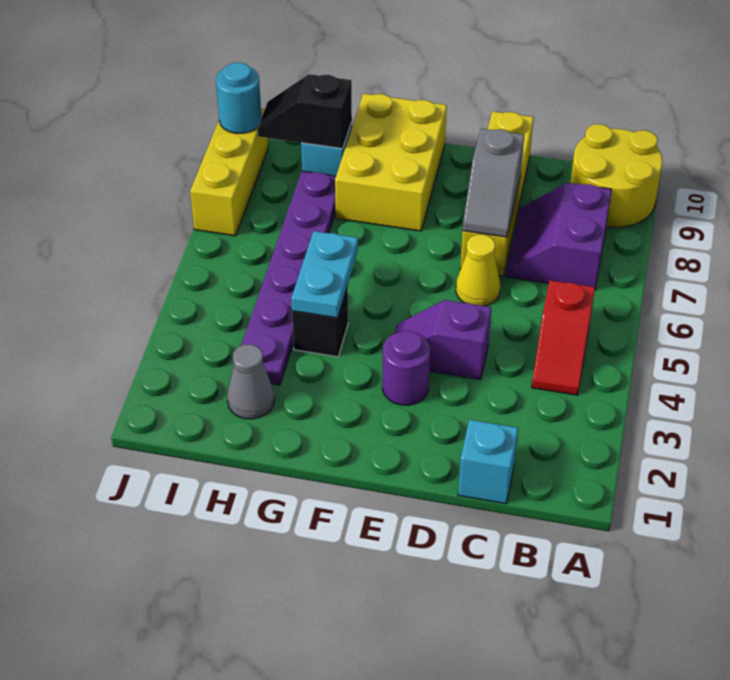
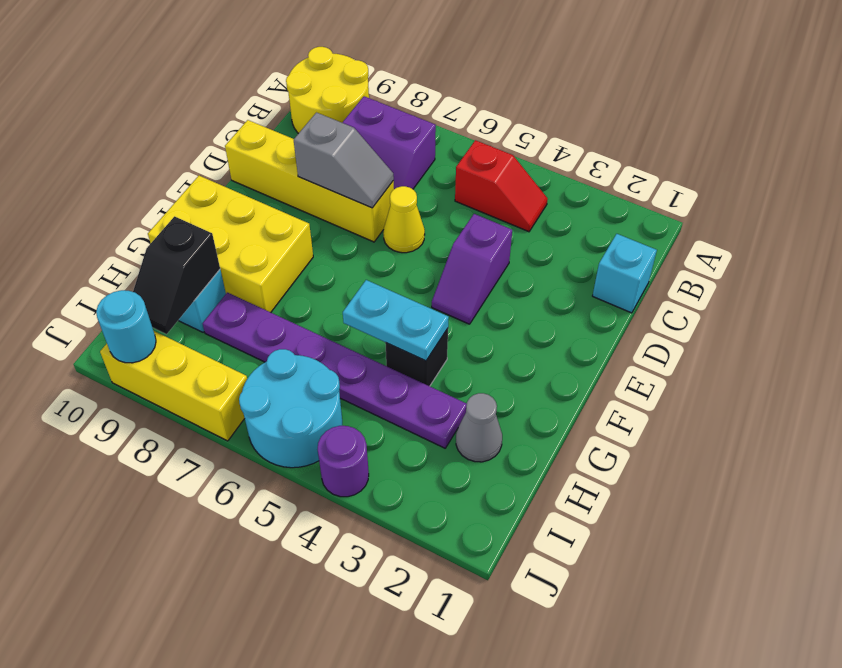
purple round brick E3 level 1 -> purple round brick J4 level 1
none -> cyan round brick I5:J6 level 1

